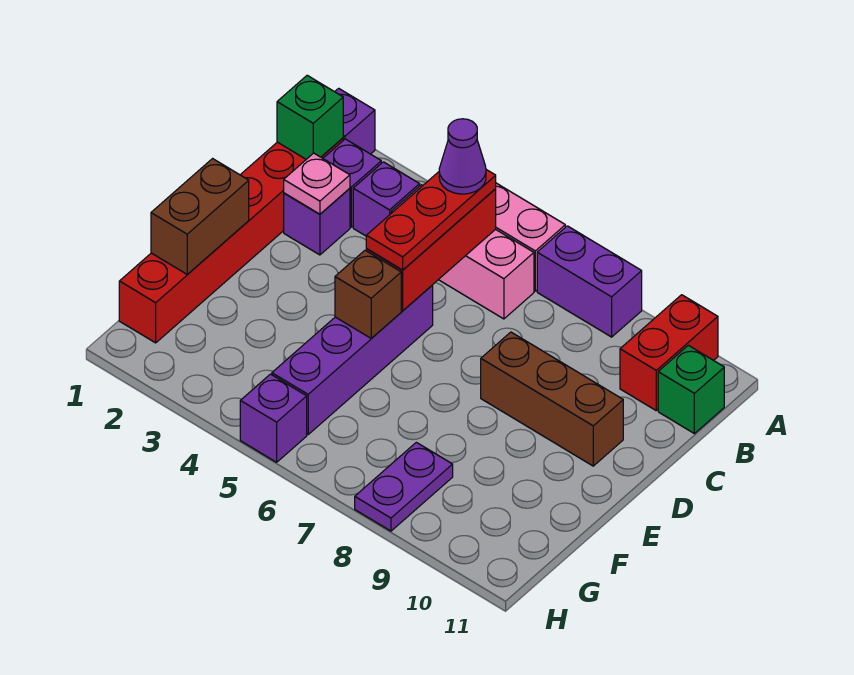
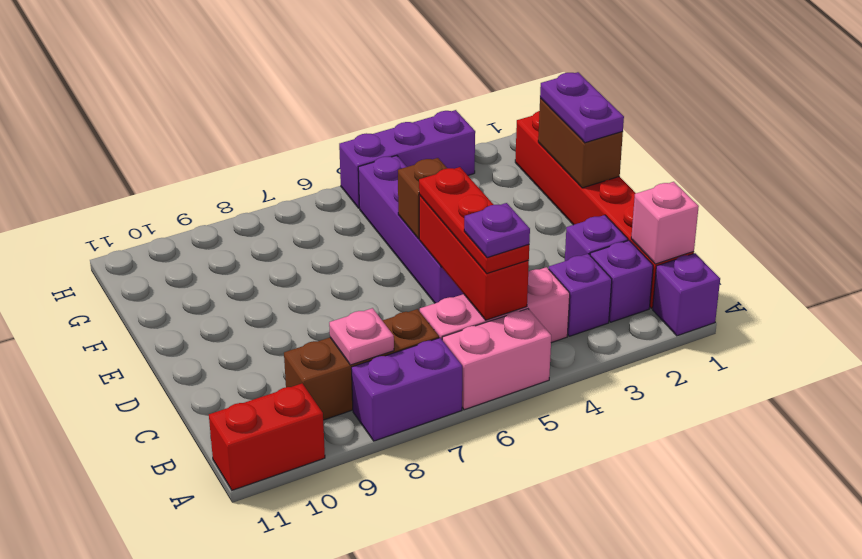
red brick A10:B10 level 1 -> red brick A10:A11 level 1
green brick B1 level 2 -> pink brick B1 level 2
purple cone B5 level 4 -> purple plate B5 level 4
green brick B11 level 1 -> none
pink plate C2 level 2 -> pink plate B8 level 2
brown brick D8:D10 level 1 -> brown brick B7:B9 level 1
purple plate G8:H8 level 1 -> purple plate E1:F1 level 3
purple brick H5 level 1 -> purple brick H3:H5 level 1

